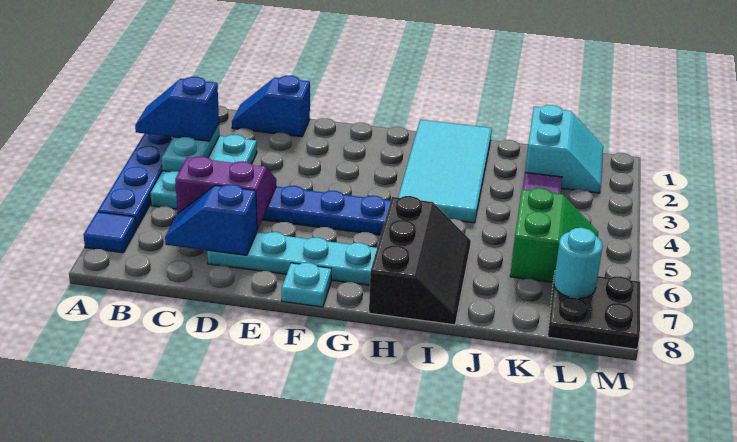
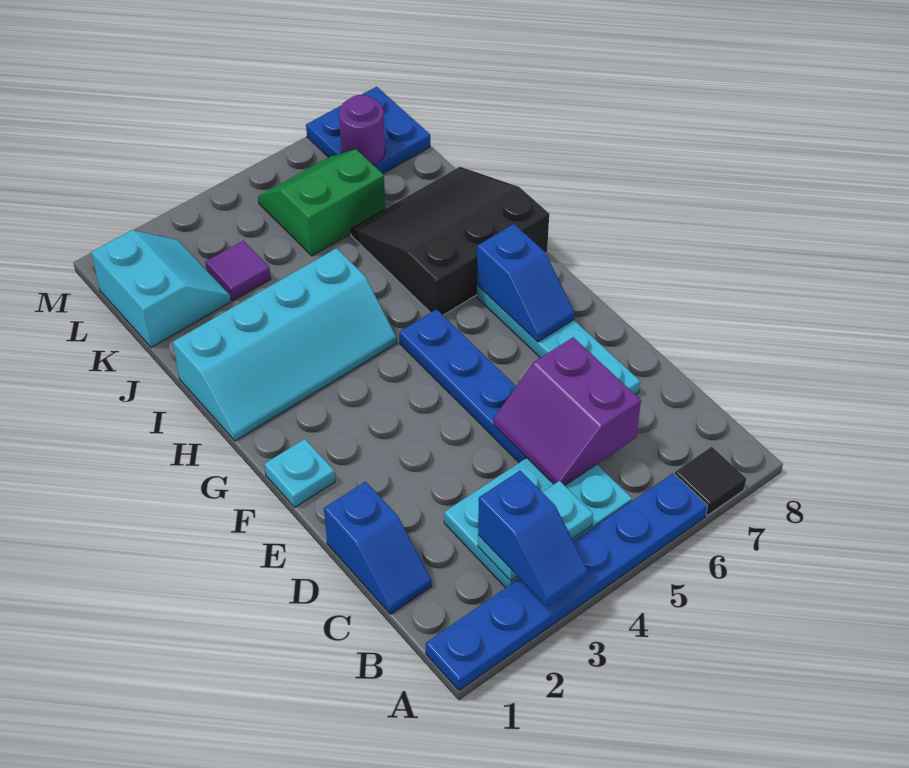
blue tile A7 level 1 -> black tile A7 level 1
blue slope C7:D7 level 2 top D -> blue slope F7:G7 level 2 top G
cyan plate F8 level 1 -> cyan plate F1 level 1
cyan tile H1:I4 level 1 -> cyan slope H1:I4 level 1 top I
black slope H6:I8 level 1 top H -> black slope H6:J8 level 1 top H
cyan slope K1:L2 level 1 top K -> cyan slope K1:L2 level 1 top 1
black plate L7:M8 level 1 -> blue plate L7:M8 level 1
cyan round brick L7 level 2 -> purple round brick L7 level 2

